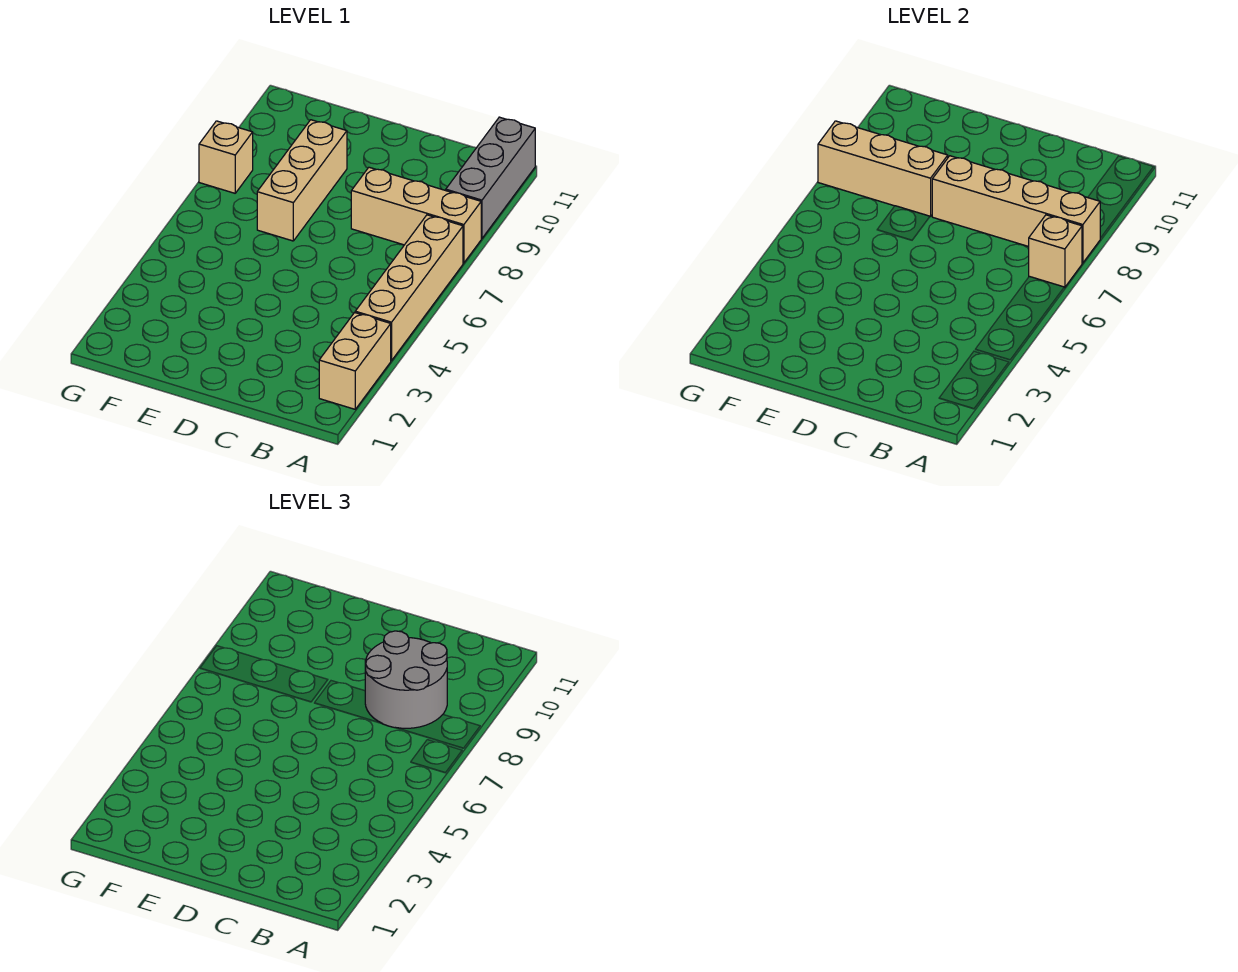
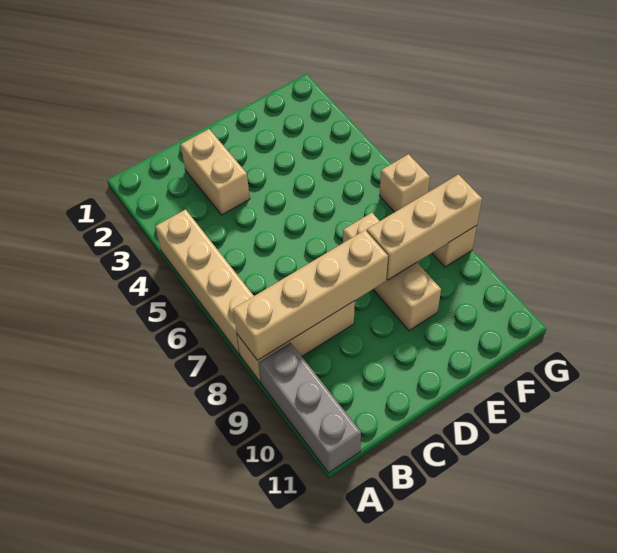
tan brick A2:A3 level 1 -> tan brick C2:C3 level 1
tan brick A7 level 2 -> tan brick G6 level 1
grey round brick B8:C9 level 3 -> none

